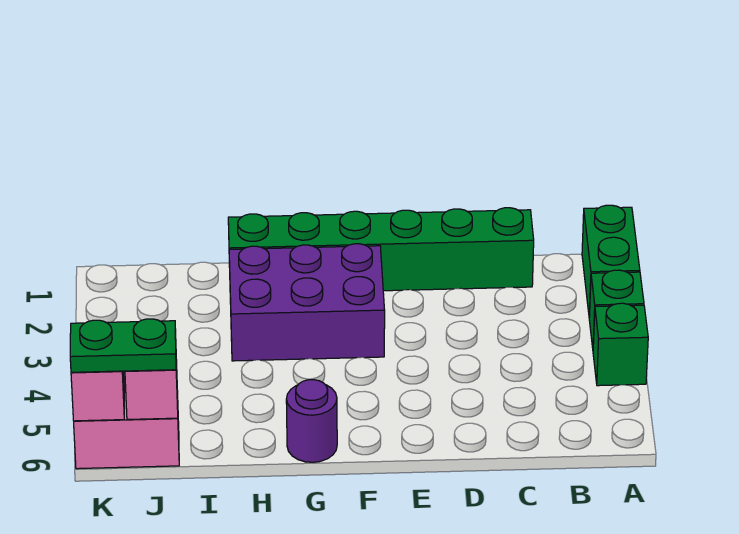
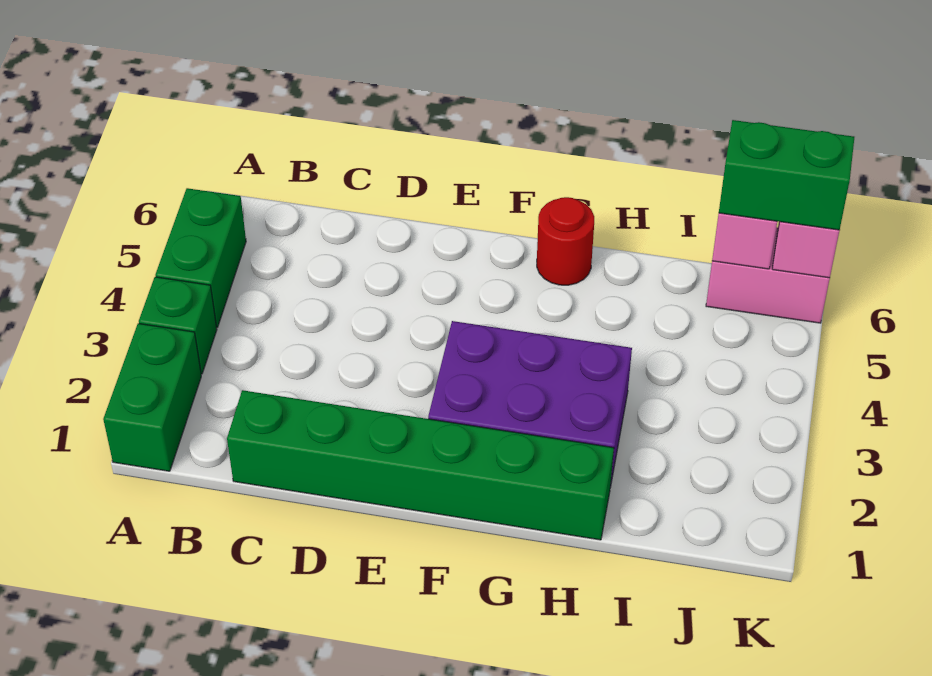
green brick A4 level 1 -> green brick A4:A5 level 1
purple round brick G6 level 1 -> red round brick G6 level 1
green plate J6:K6 level 3 -> green brick J6:K6 level 3

